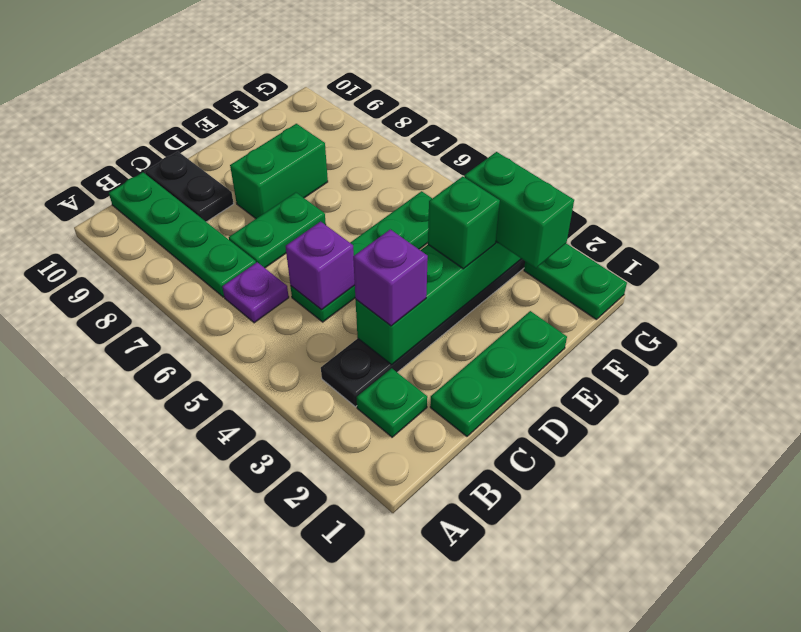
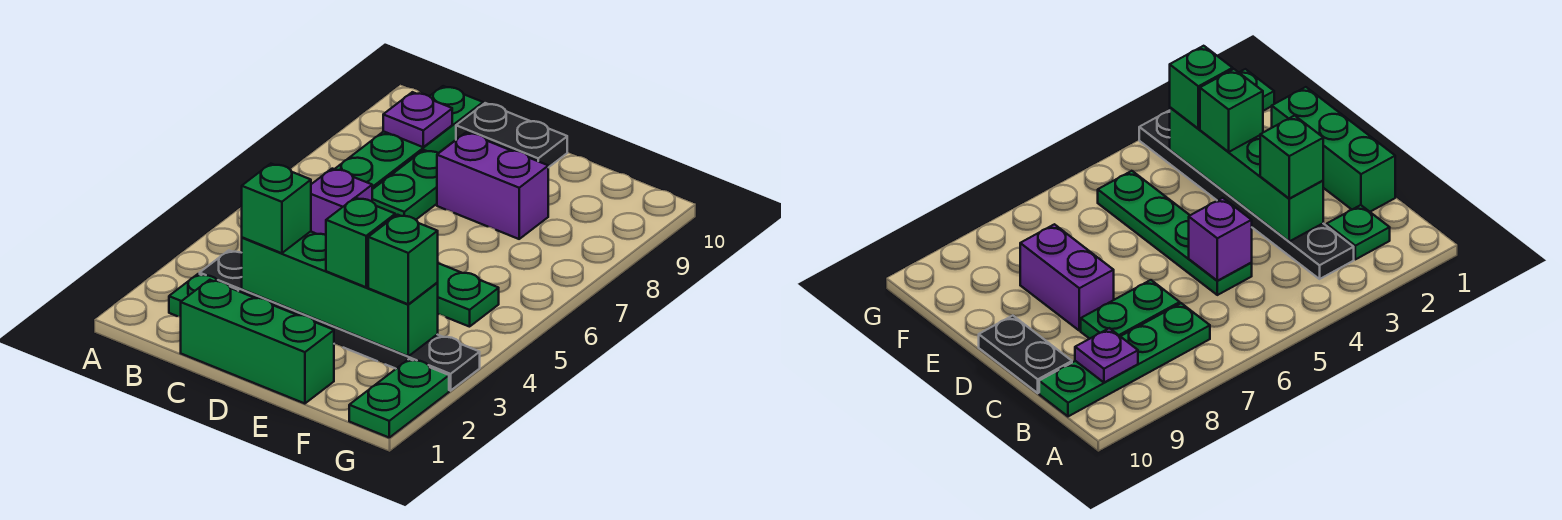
purple plate B6 level 1 -> purple plate B9 level 2
green plate C1:E1 level 1 -> green brick C1:E1 level 1
purple brick C3 level 3 -> green brick C3 level 3
green plate C7:D7 level 1 -> green plate C7:C8 level 1
black plate C9:C10 level 1 -> black plate C10:D10 level 1
green brick D8:E8 level 1 -> purple brick D8:E8 level 1
green brick F2:F3 level 3 -> green brick F3 level 3

